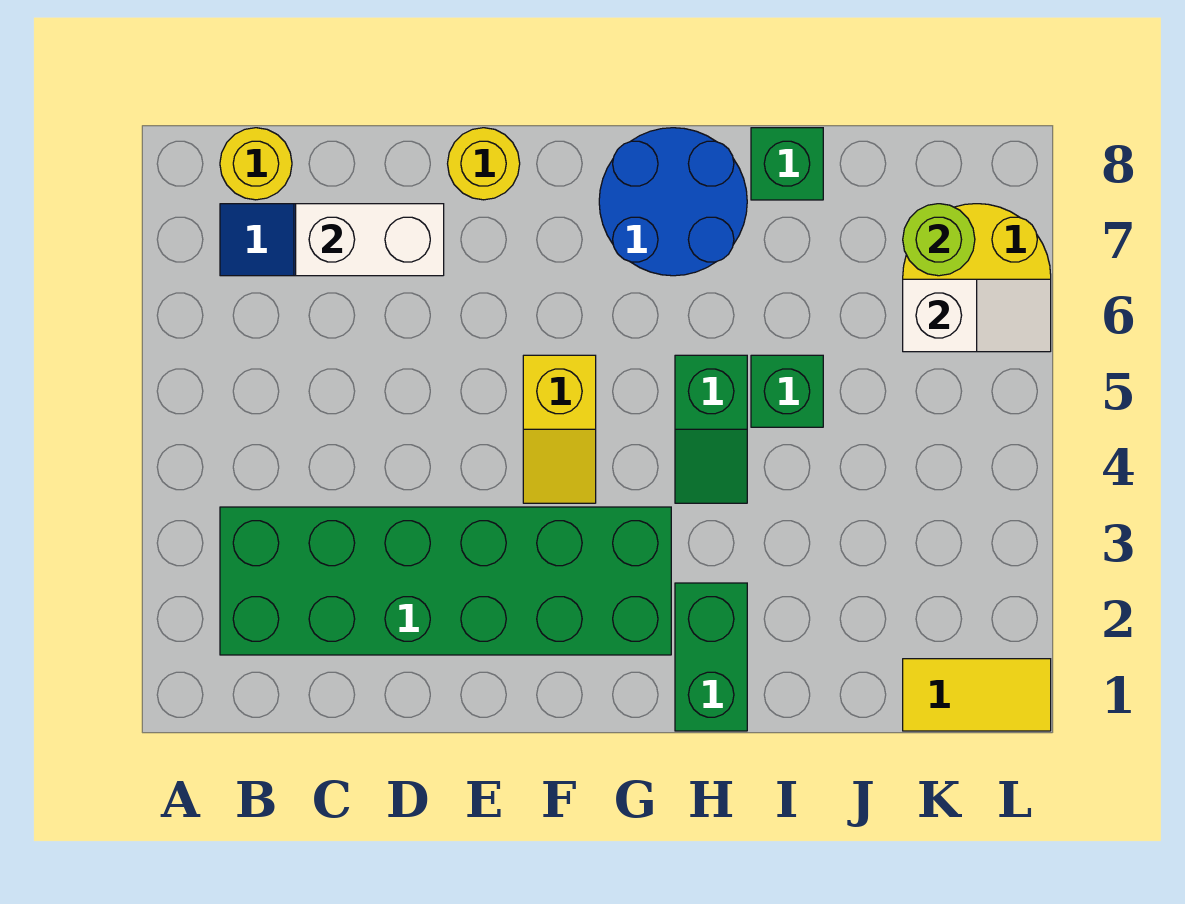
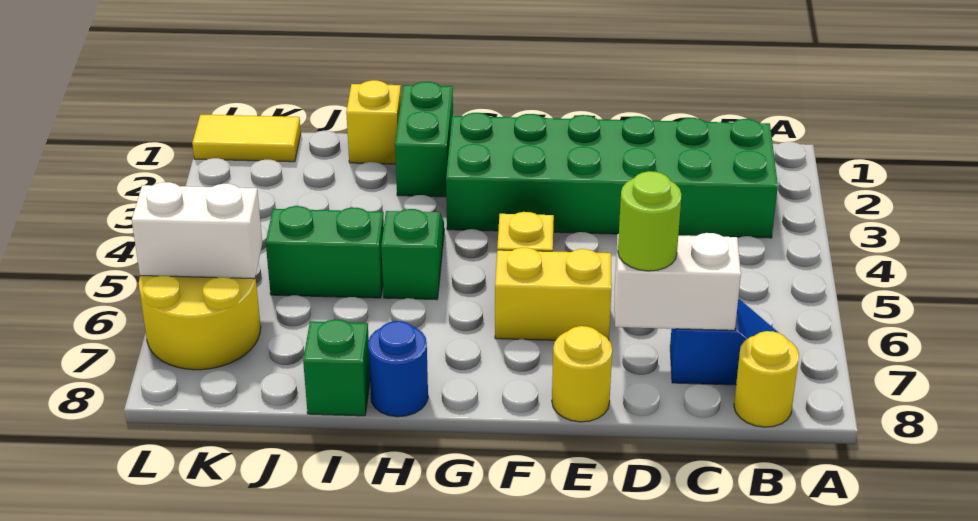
none -> yellow brick E6:F6 level 1
blue round brick G7:H8 level 1 -> blue round brick H8 level 1
none -> yellow brick I1 level 1
green brick I5 level 1 -> green brick I5:J5 level 1
white slope K6:L6 level 2 top K -> white brick K6:L6 level 2
lime round brick K7 level 2 -> lime round brick D7 level 3

